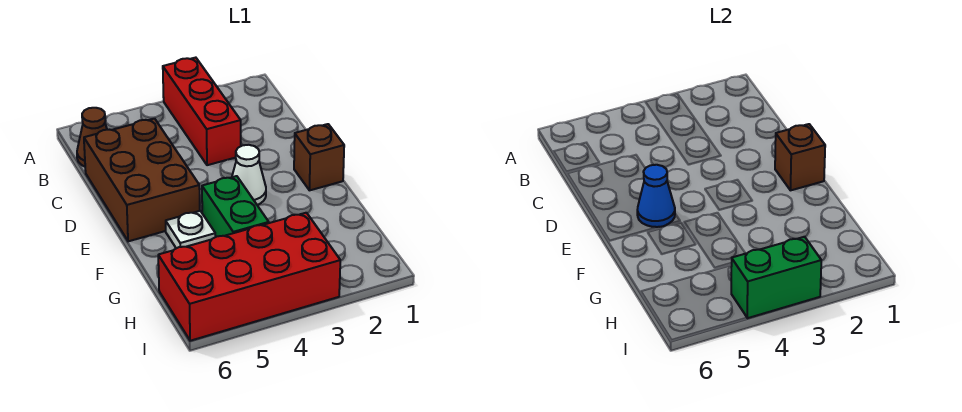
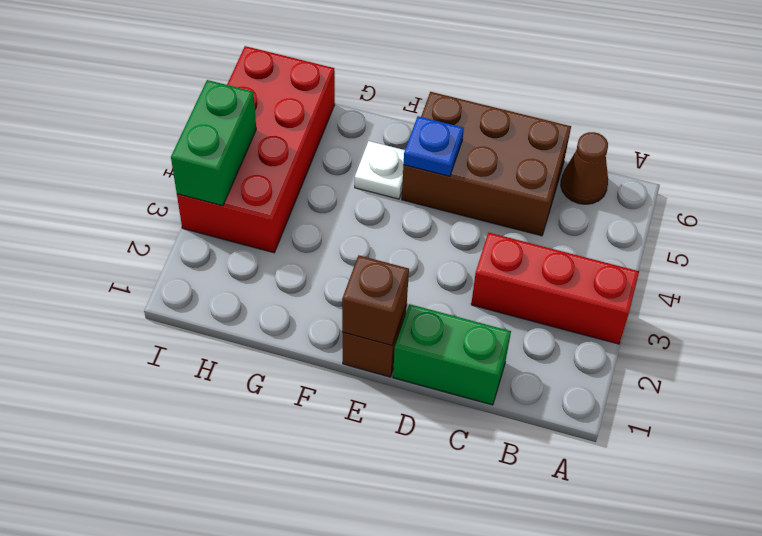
white cone E3 level 1 -> none
blue cone E5 level 2 -> blue plate E5 level 2
green brick F4:G4 level 1 -> green brick C1:D1 level 1

